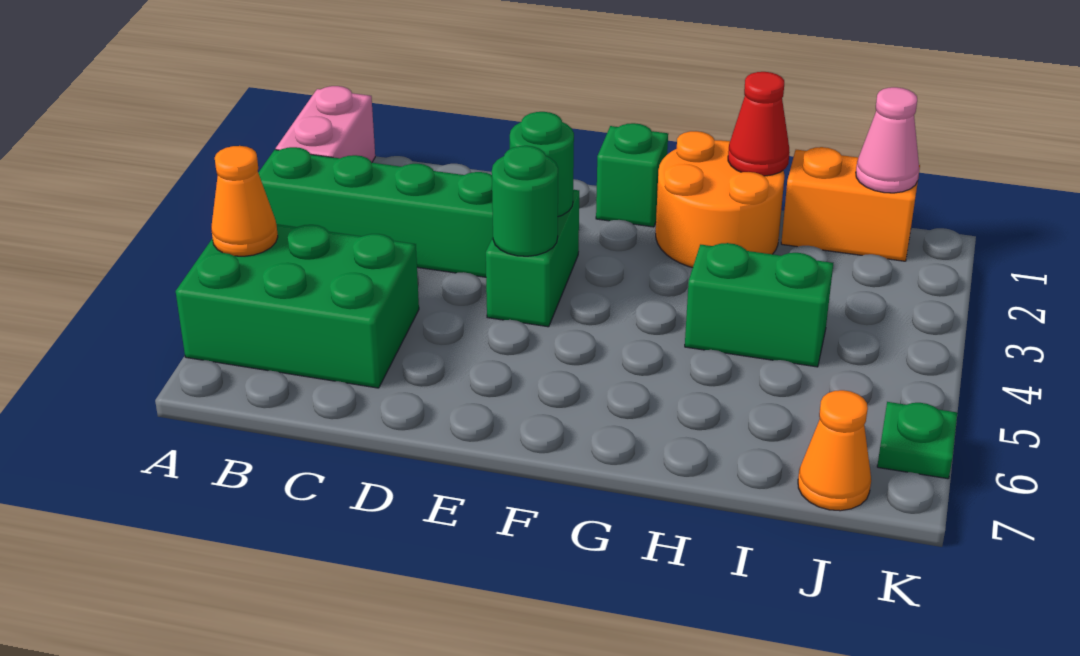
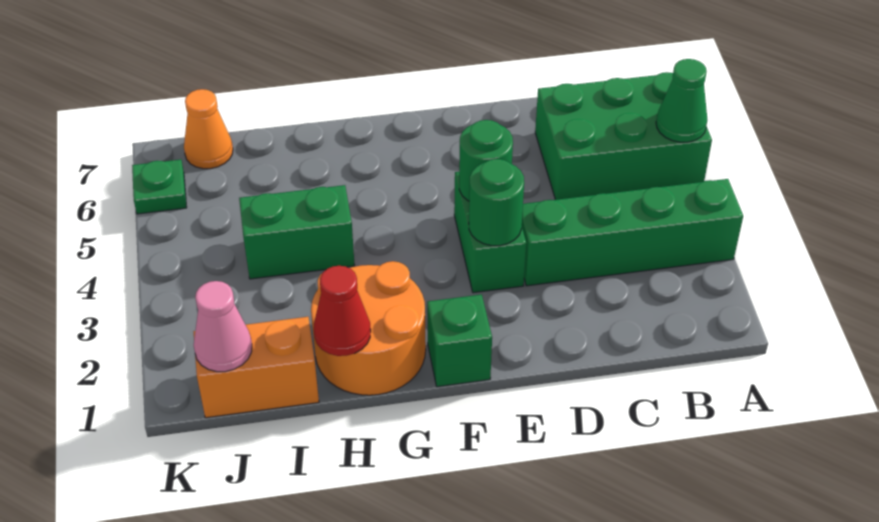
pink brick A1:A2 level 1 -> none
orange cone A5 level 2 -> green cone A5 level 2

